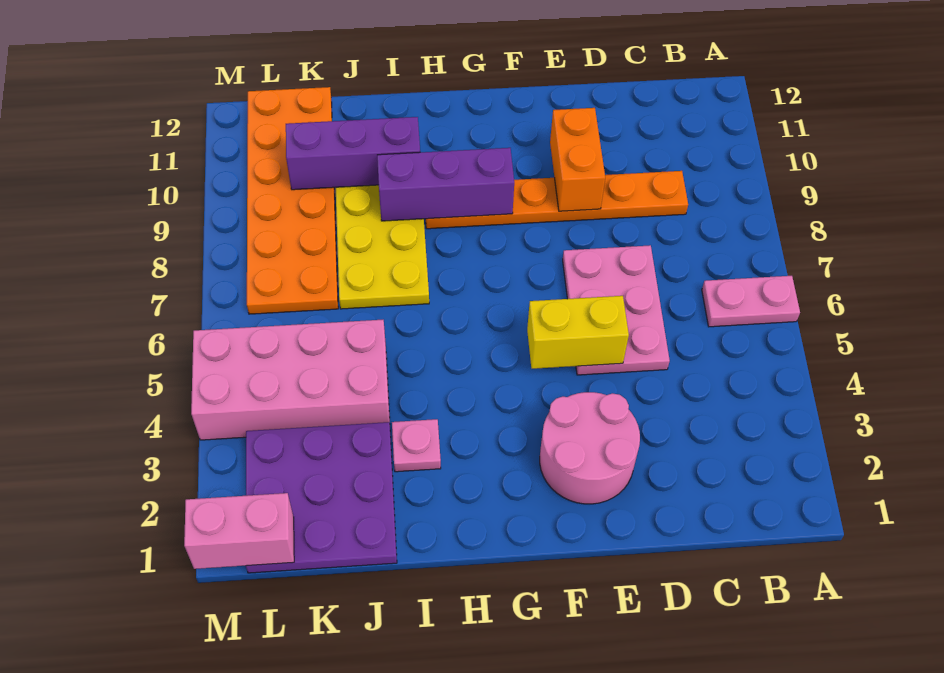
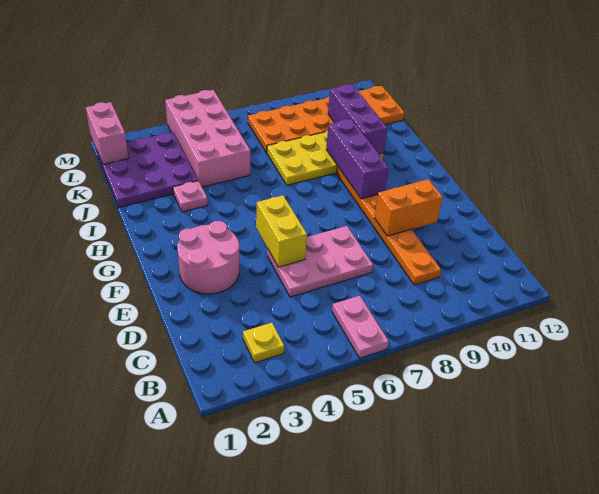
none -> yellow plate B3 level 1

